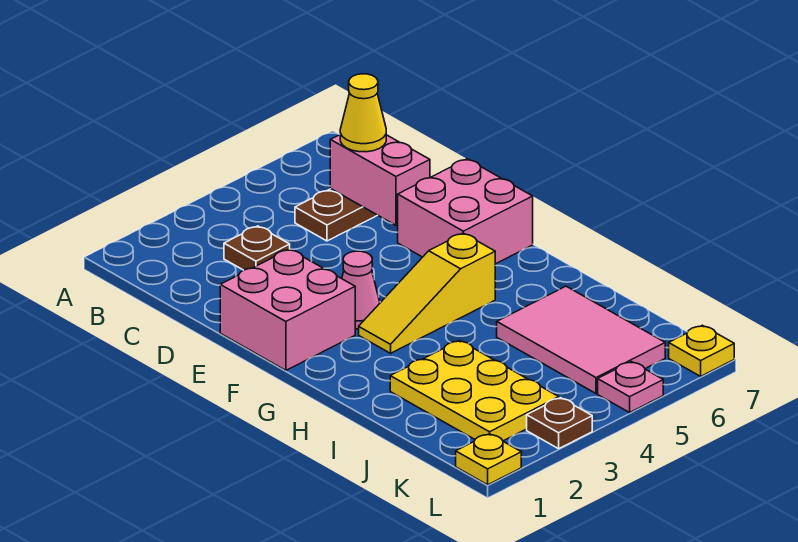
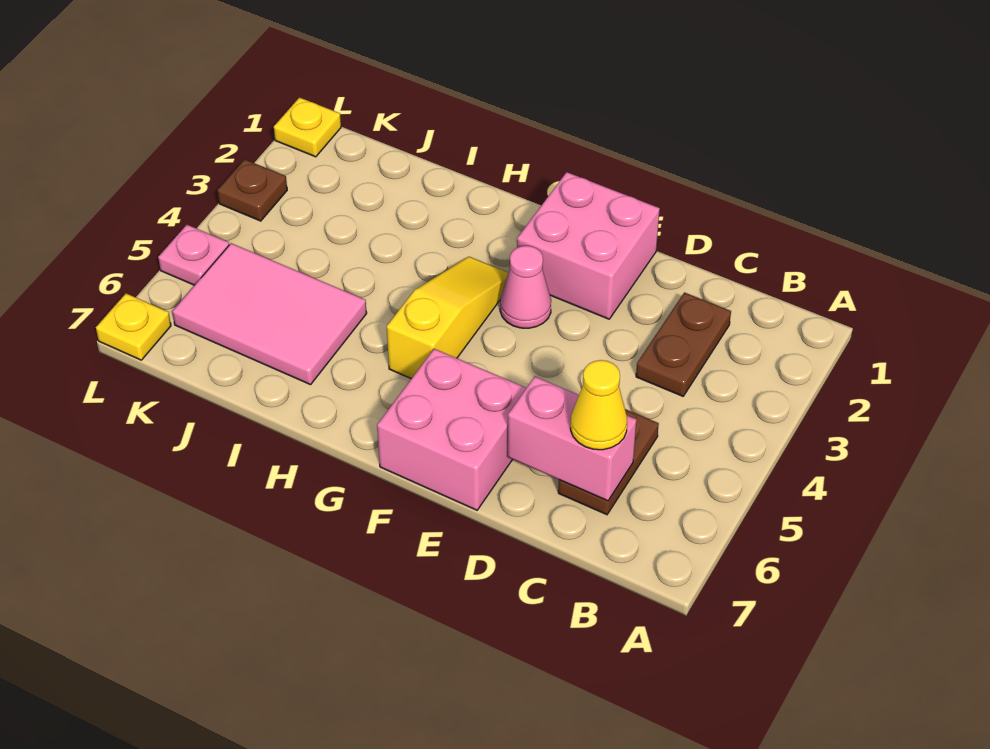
brown plate C3 level 1 -> brown plate C2:C3 level 1
yellow plate I2:K3 level 1 -> none

